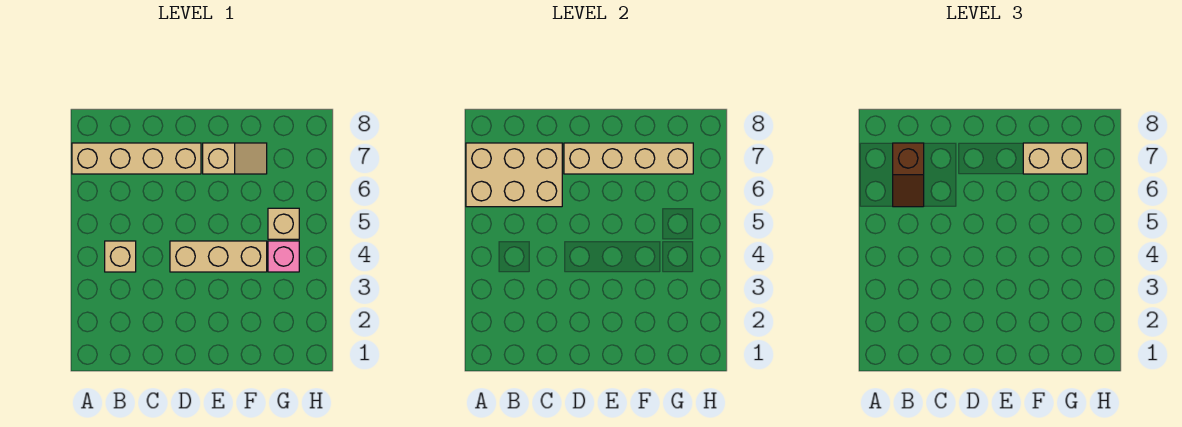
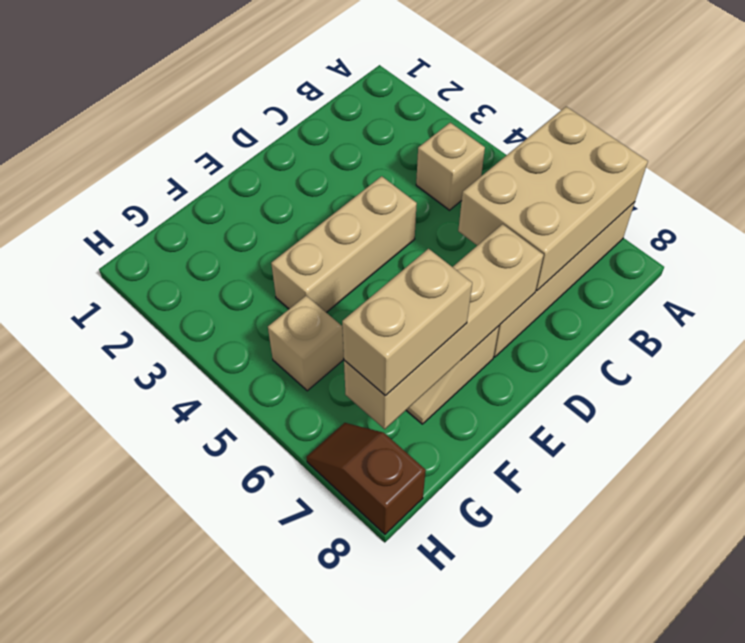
brown slope B6:B7 level 3 top 7 -> brown slope H7:H8 level 1 top 8
pink brick G4 level 1 -> none

